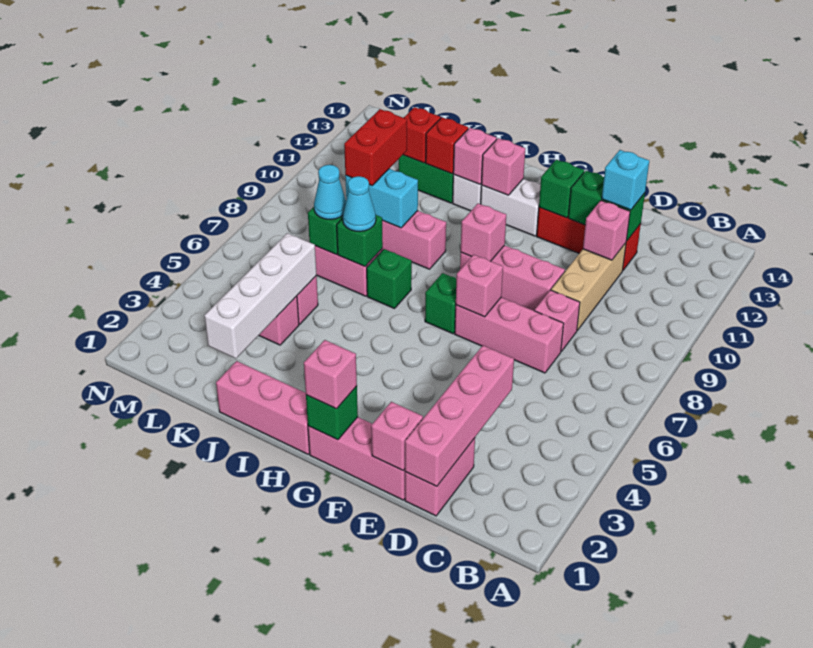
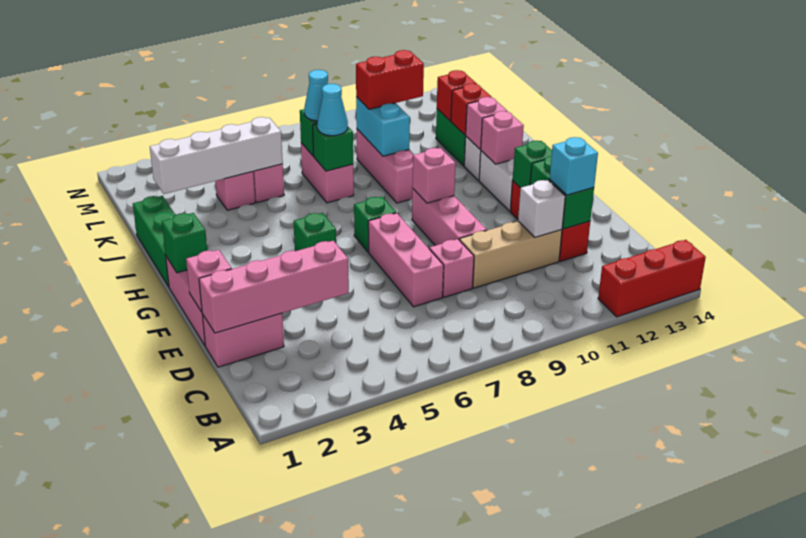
none -> red brick A12:A14 level 1
pink brick D11 level 2 -> white brick D11 level 2
pink brick F7 level 2 -> none
pink brick G1 level 3 -> none
pink brick H1:J1 level 1 -> green brick H1:J1 level 1
green brick I7 level 1 -> green brick G5 level 1

